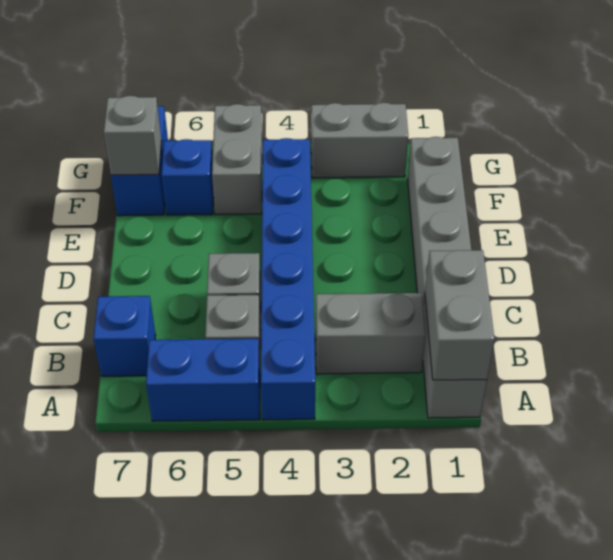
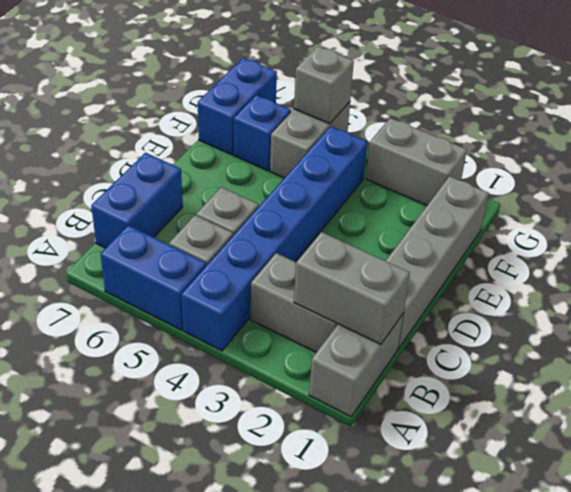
grey brick A1:B1 level 2 -> grey brick B1:B2 level 2
blue brick B7 level 1 -> blue brick B7:C7 level 1
grey brick F7 level 2 -> grey brick G5 level 2

